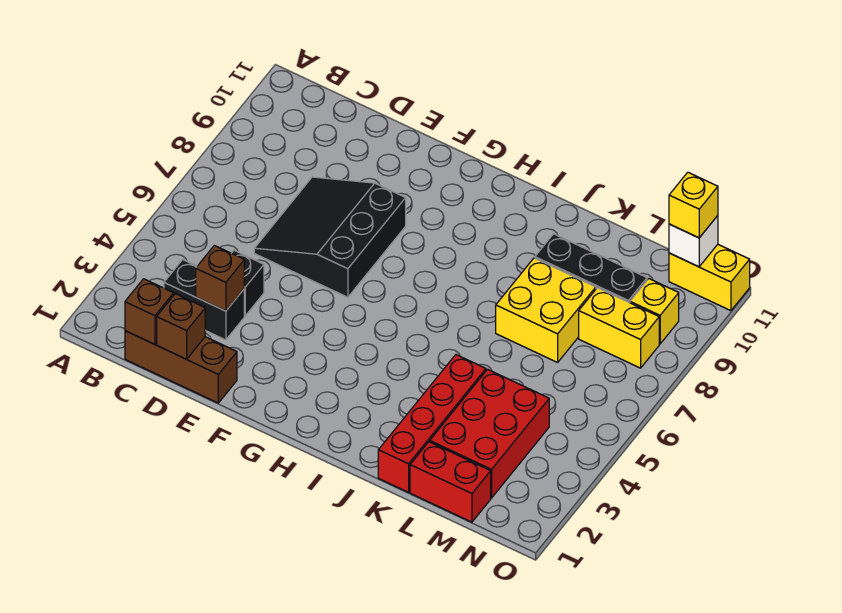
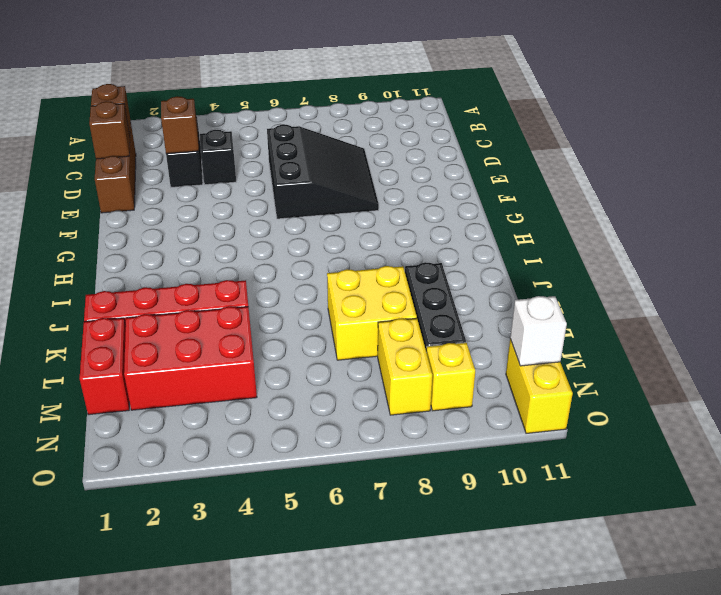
black slope D6:F8 level 1 top F -> black slope D6:F8 level 1 top 6
yellow brick N11 level 3 -> none

